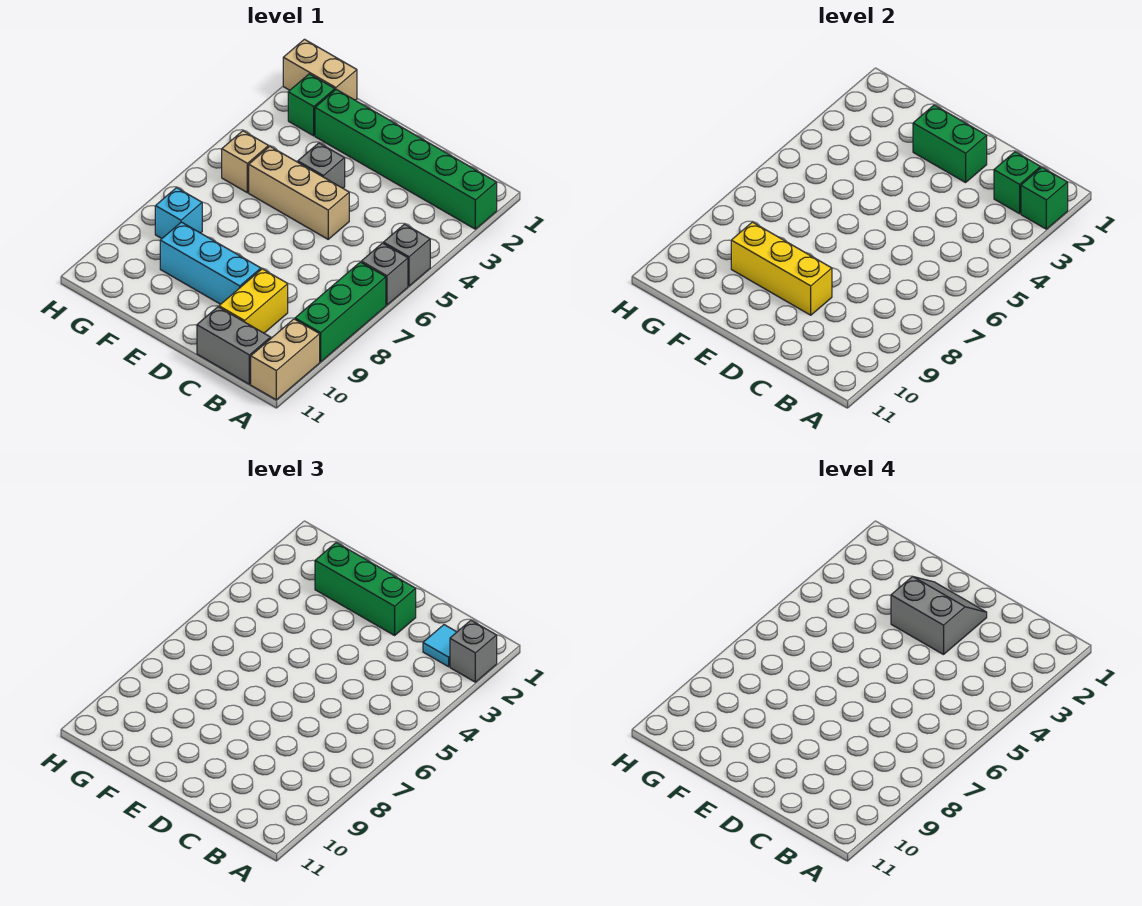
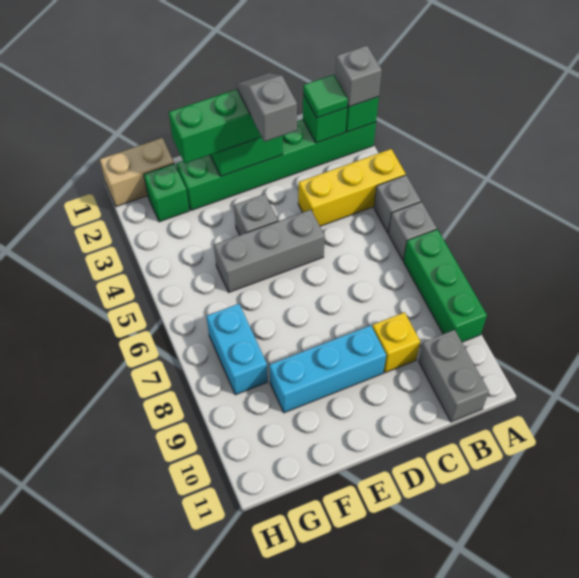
tan brick A10:A11 level 1 -> none
cyan tile B2 level 3 -> green tile B2 level 3
grey brick B11:C11 level 1 -> grey brick B10:B11 level 1
yellow brick C9:C10 level 1 -> yellow brick C9 level 1
grey slope D2:E3 level 4 top 3 -> grey slope D2:D3 level 4 top 3
tan brick D5:F5 level 1 -> grey brick D5:F5 level 1
yellow brick D9:F9 level 2 -> yellow brick A4:C4 level 1
tan brick G5 level 1 -> none
cyan brick G8 level 1 -> cyan brick G7:G8 level 1

